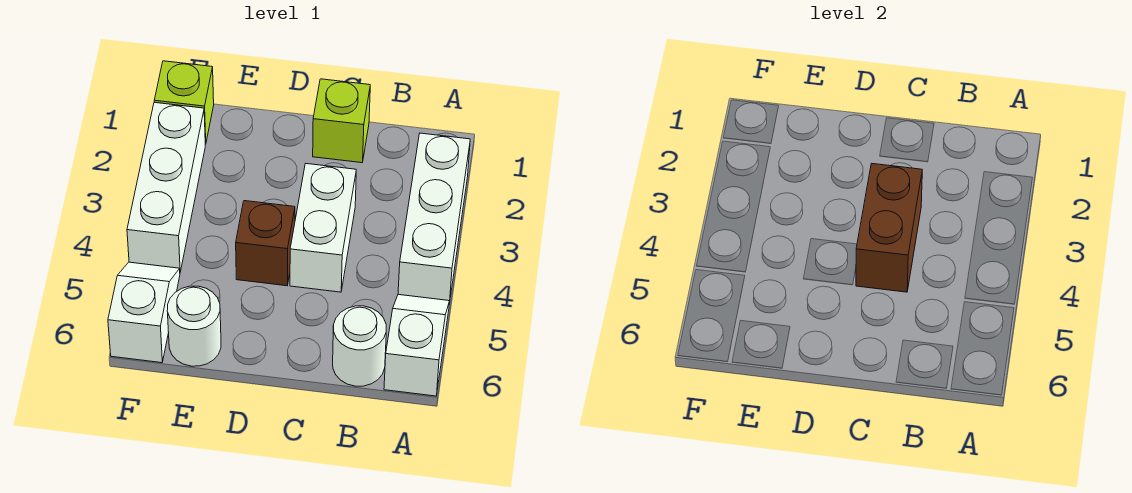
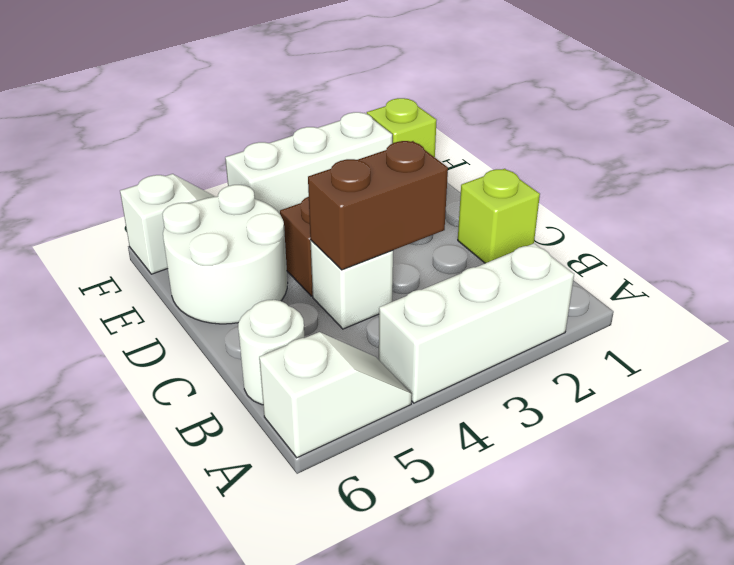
white brick C3:C4 level 1 -> white brick C4 level 1
white round brick E6 level 1 -> white round brick D5:E6 level 1

